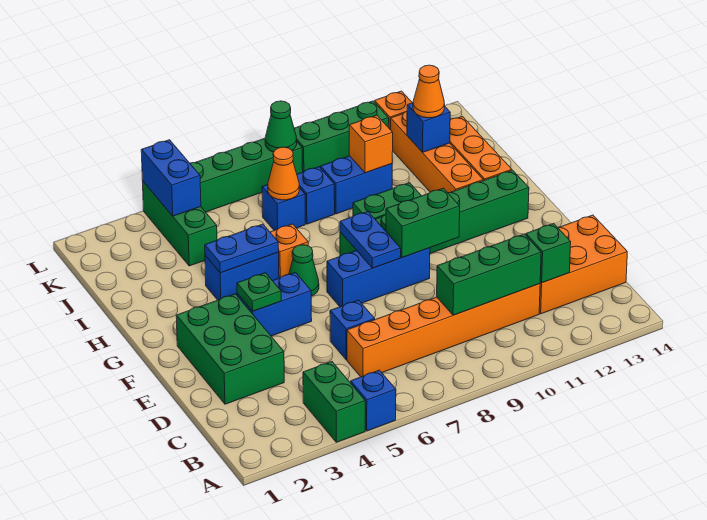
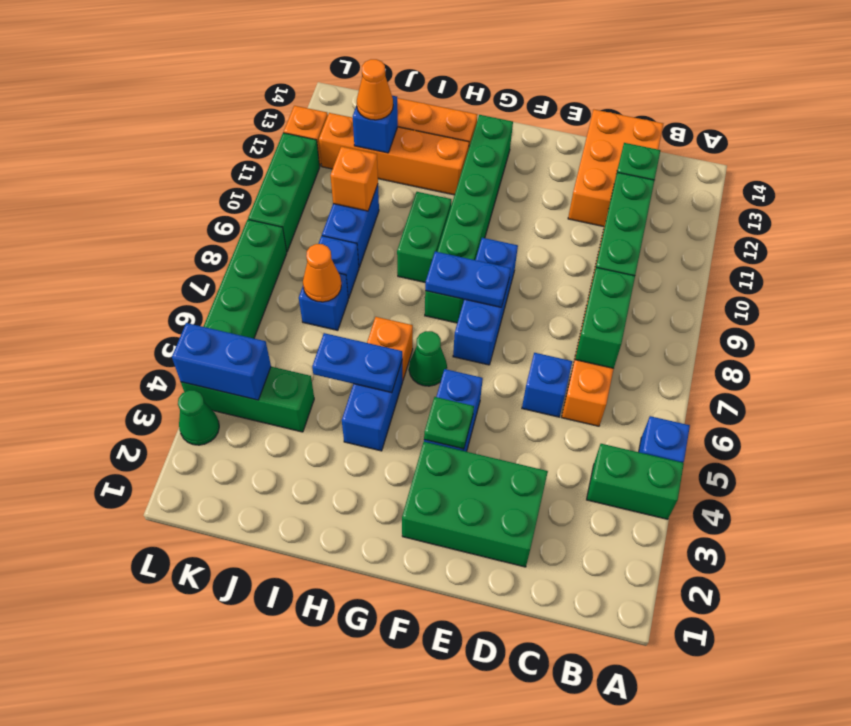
green brick F9:F10 level 2 -> green brick C7:C8 level 2
blue plate H4:H5 level 2 -> blue plate H5:I5 level 2
green cone L8 level 2 -> green cone L3 level 1

